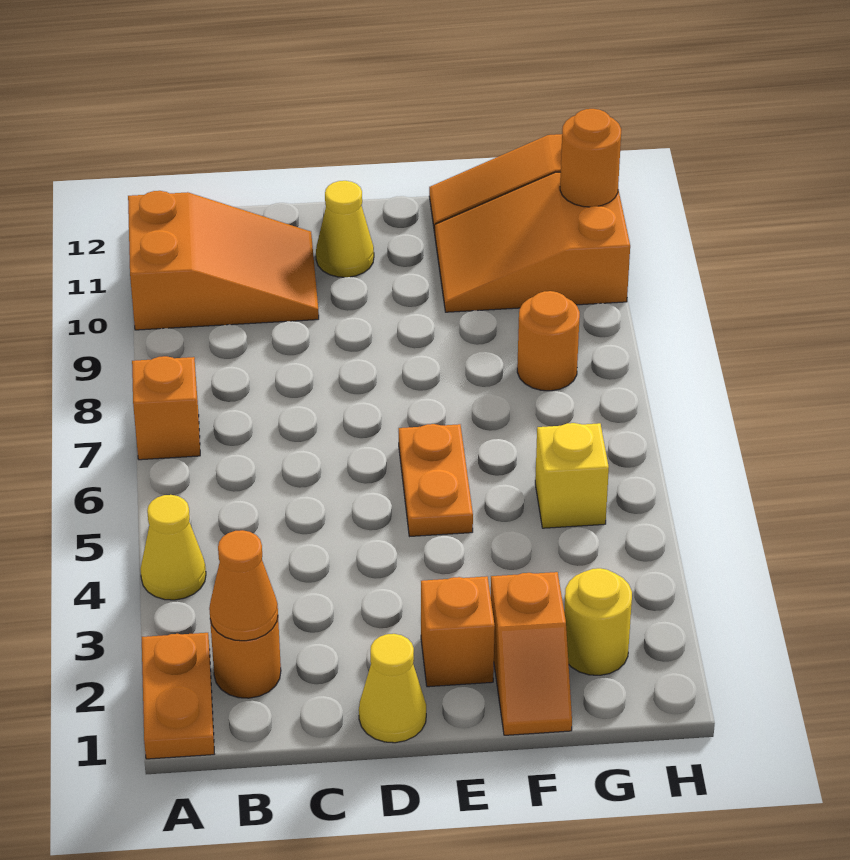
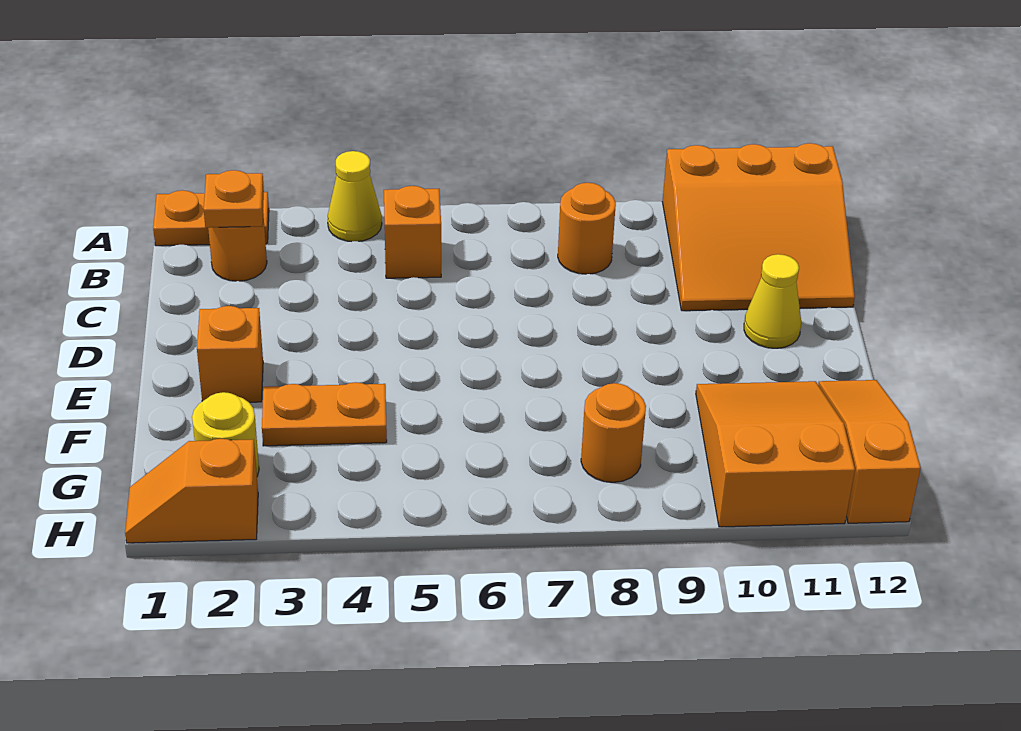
orange brick A7 level 1 -> orange brick B5 level 1
orange slope A10:C11 level 1 top A -> orange slope A10:C12 level 1 top A
orange cone B2 level 2 -> orange plate B2 level 2
yellow cone D1 level 1 -> none
orange plate E5:E6 level 1 -> orange plate F3:F4 level 1
orange slope F1:F2 level 1 top 2 -> orange slope H1:H2 level 1 top 2
yellow brick G5 level 1 -> none
orange round brick H11 level 2 -> orange round brick B8 level 1

